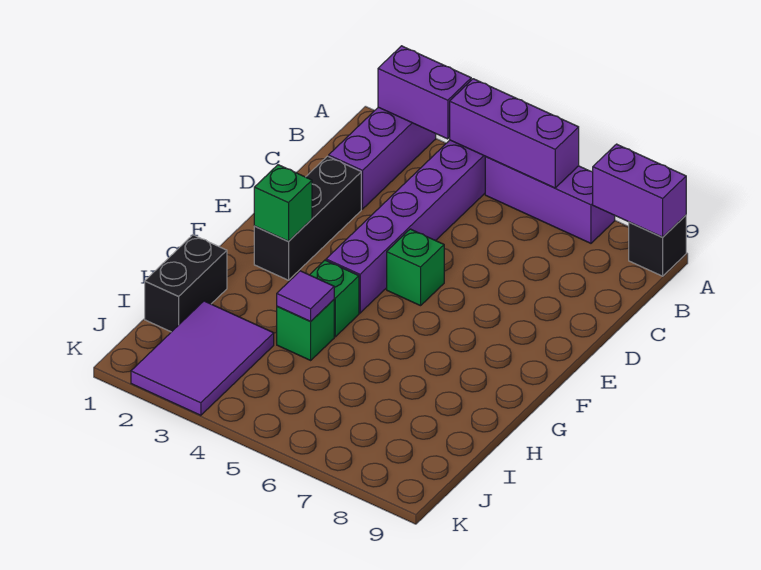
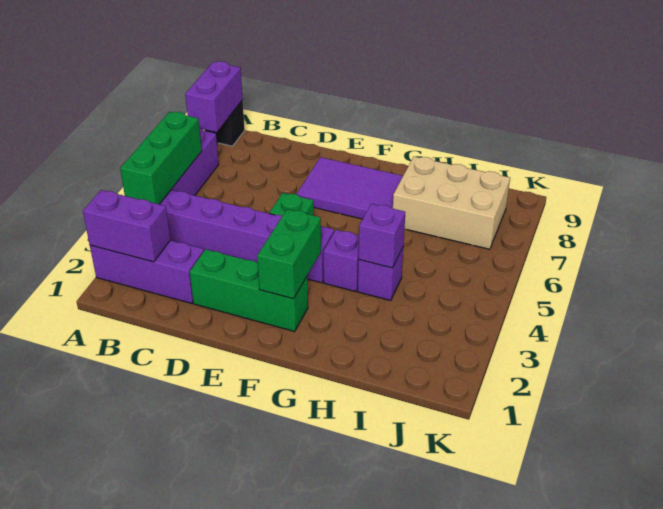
purple brick A2:A3 level 2 -> purple brick A2:B2 level 2
purple brick A4:A6 level 2 -> green brick A4:A6 level 2
black brick D2:F2 level 1 -> green brick D2:F2 level 1
green brick F2 level 2 -> green brick F2:F3 level 2
green brick G4 level 1 -> purple brick G4 level 1
black brick H1:I1 level 1 -> none
green brick H4 level 1 -> purple brick H4 level 1
purple tile H4 level 2 -> purple brick H4 level 2
none -> tan brick H7:J8 level 1
purple tile I2:K3 level 1 -> purple tile E7:G8 level 1

